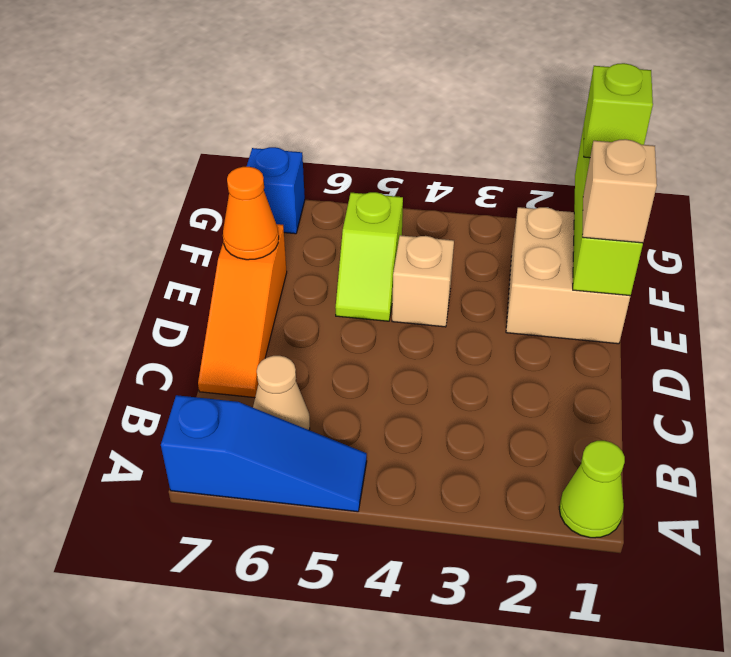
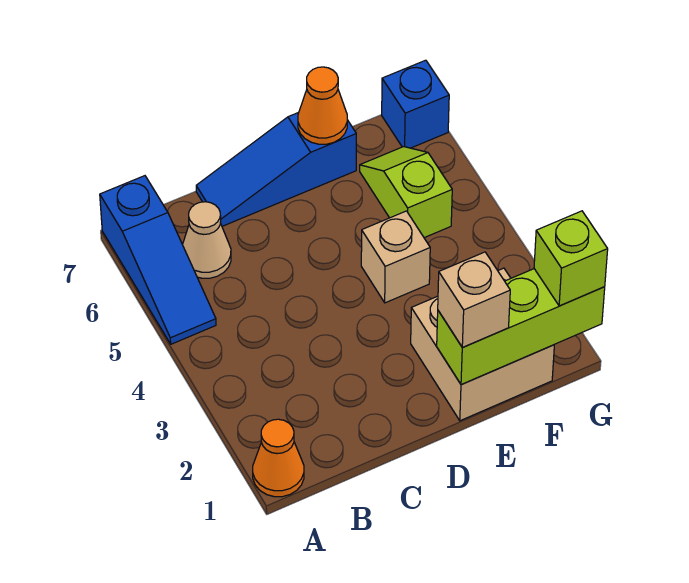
lime cone A1 level 1 -> orange cone A1 level 1
orange slope C7:E7 level 1 top E -> blue slope C7:E7 level 1 top E
lime slope E5:F5 level 1 top F -> lime slope F5:F6 level 1 top 5

